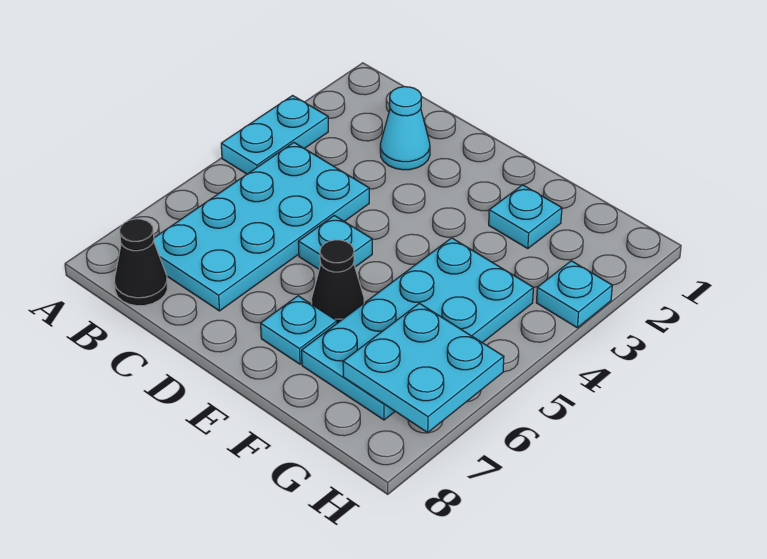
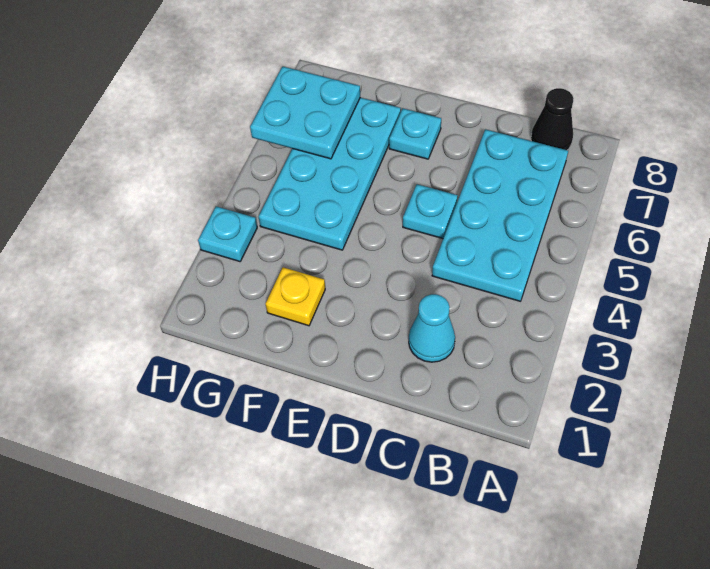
cyan plate A3:A4 level 1 -> none
black cone E6 level 1 -> none
cyan plate F2 level 1 -> yellow plate F2 level 1

